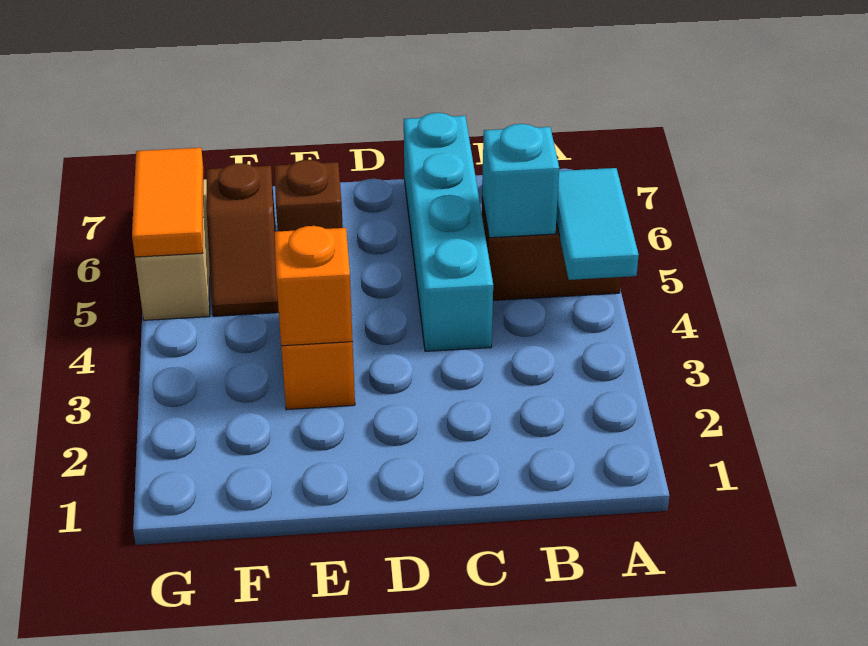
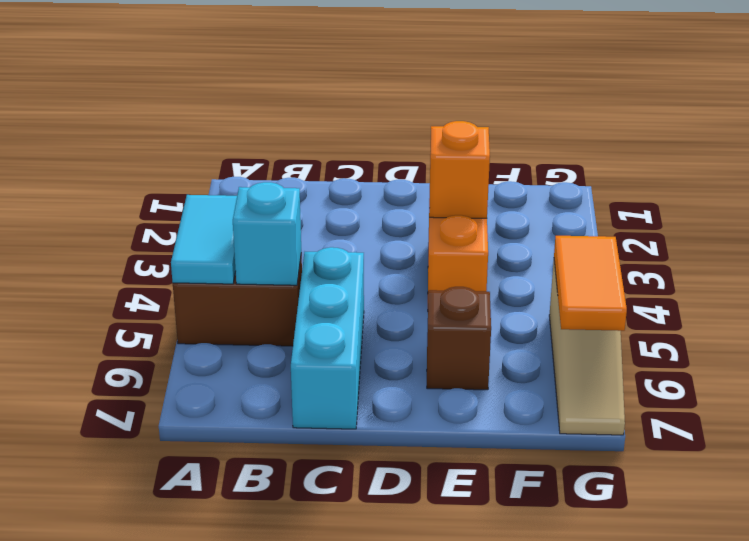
cyan brick C4:C7 level 1 -> cyan brick C5:C7 level 1
brown slope F5:F6 level 1 top 6 -> none

